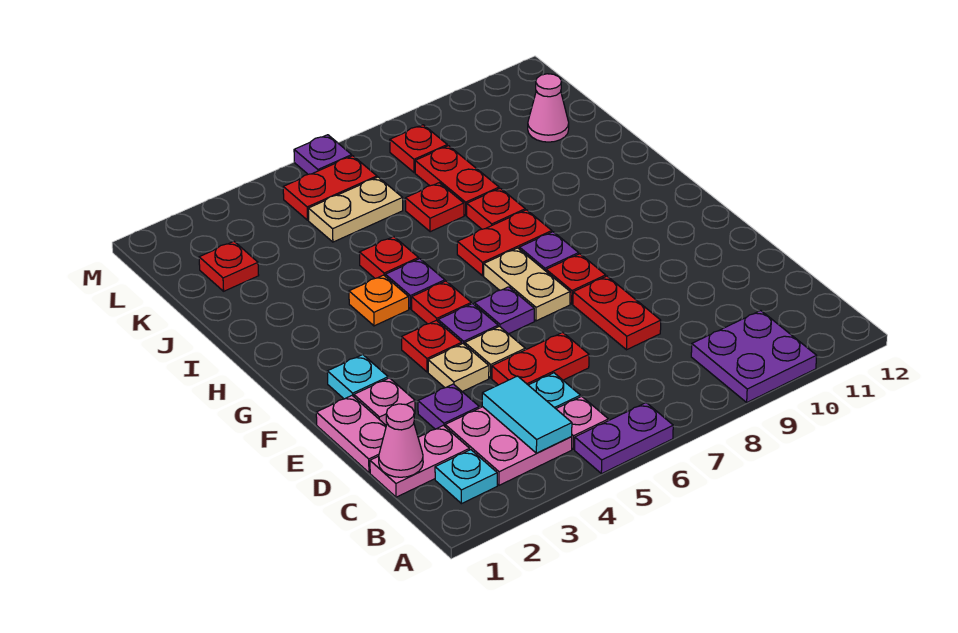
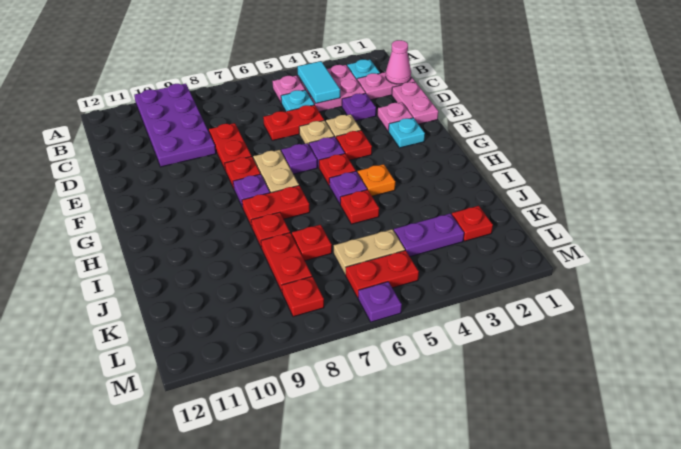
purple plate A5:A6 level 1 -> purple plate K3:K4 level 1
purple plate A9:B10 level 1 -> purple plate A9:D10 level 1
pink cone K11 level 1 -> none

